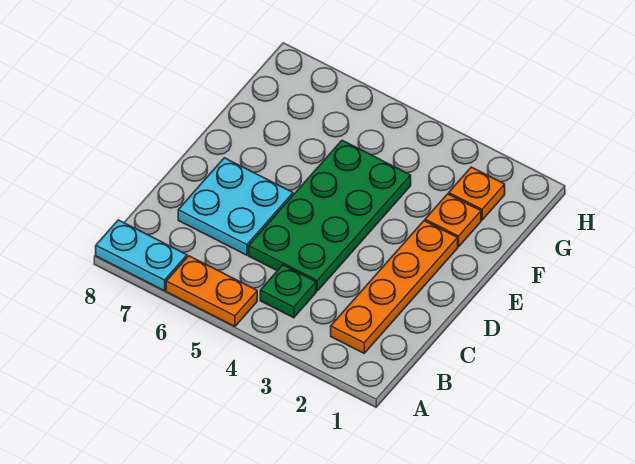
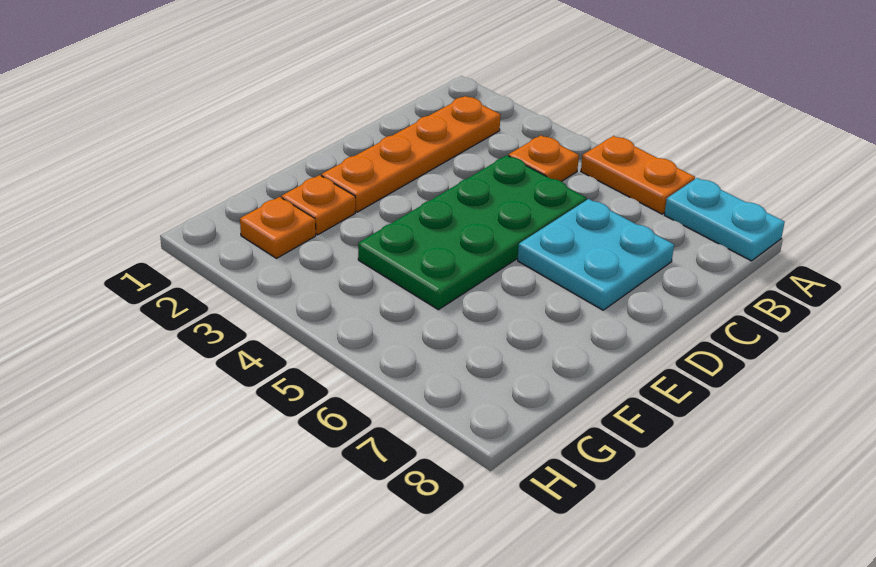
green plate B4 level 1 -> orange plate B4 level 1

